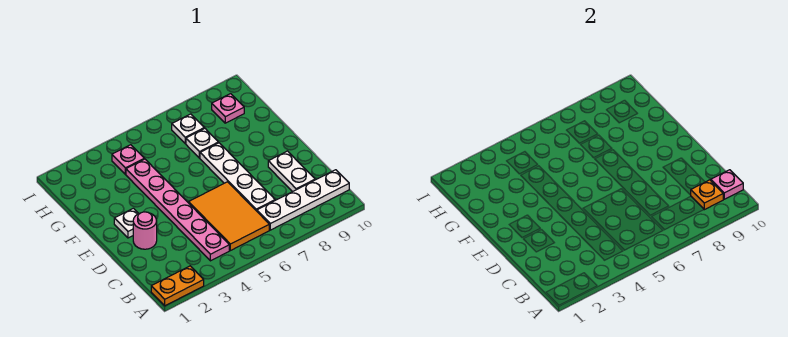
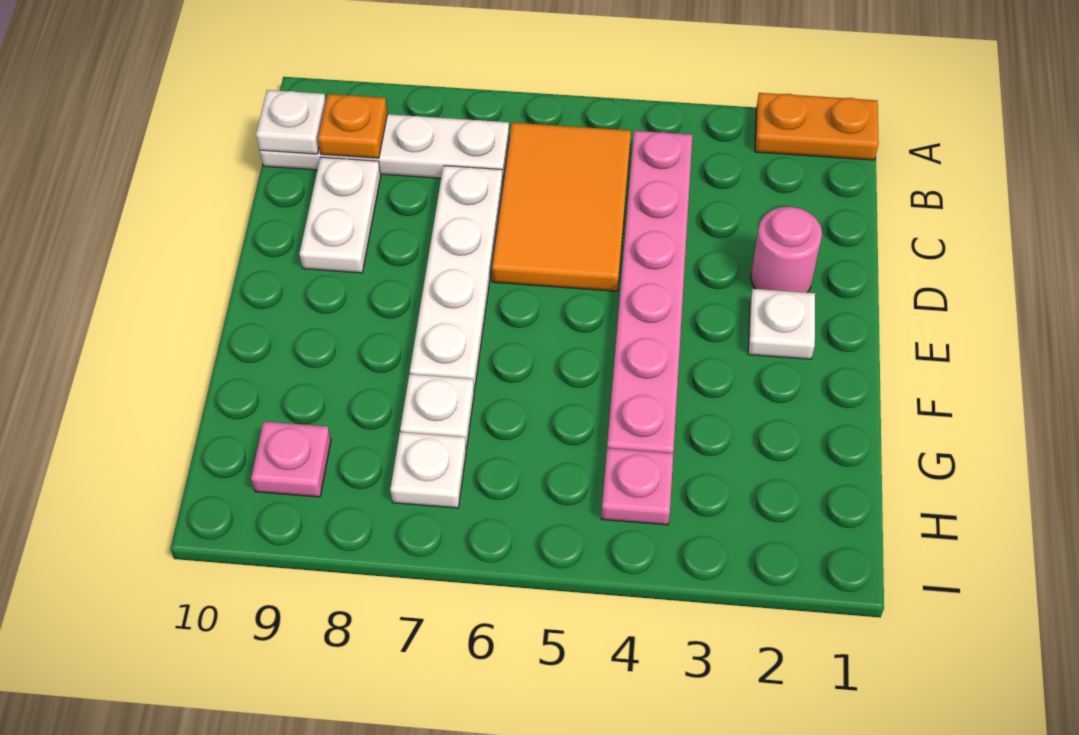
pink plate B10 level 2 -> white plate B10 level 2

